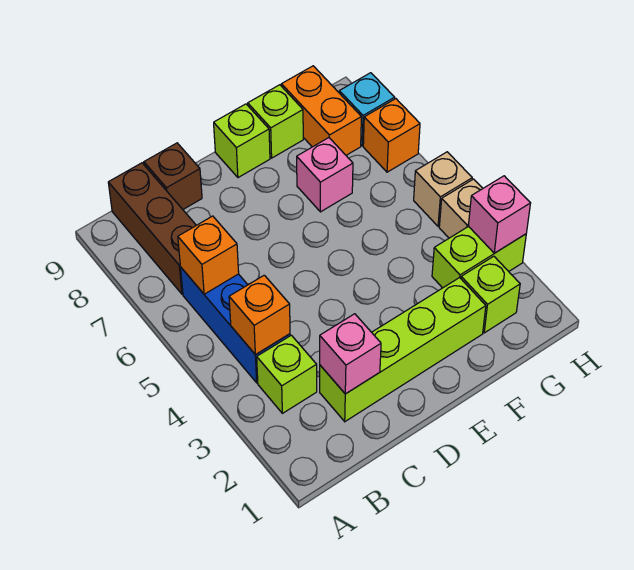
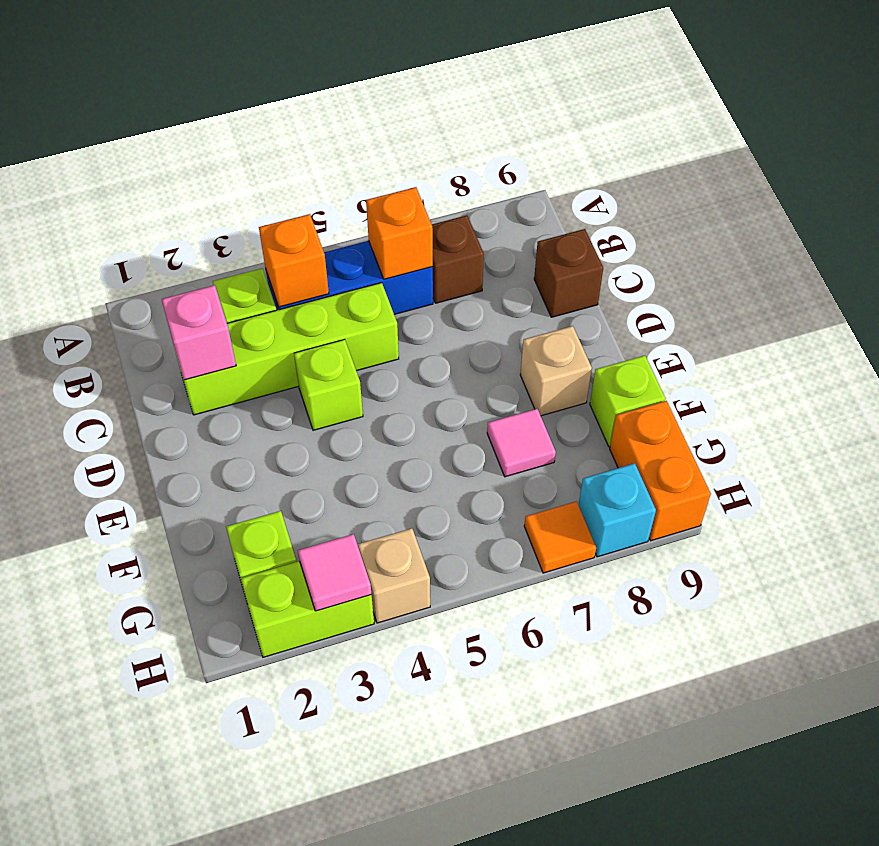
brown brick B7:B9 level 1 -> brown brick B7 level 1
lime brick C2:F2 level 1 -> lime brick C2:C5 level 1
lime brick E9 level 1 -> lime brick D4 level 1
pink brick F7 level 1 -> pink tile F7 level 1
lime brick G3:H3 level 1 -> lime brick H2:H3 level 1
orange brick G8:G9 level 1 -> orange brick G9:H9 level 1
pink brick H3 level 2 -> pink tile H3 level 2
tan brick H5 level 1 -> tan brick E8 level 1
orange brick H7 level 1 -> orange tile H7 level 1

